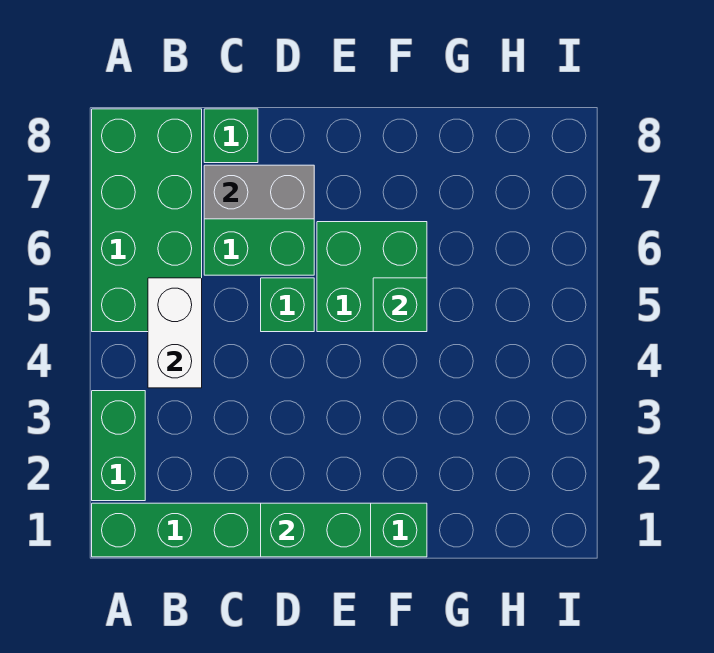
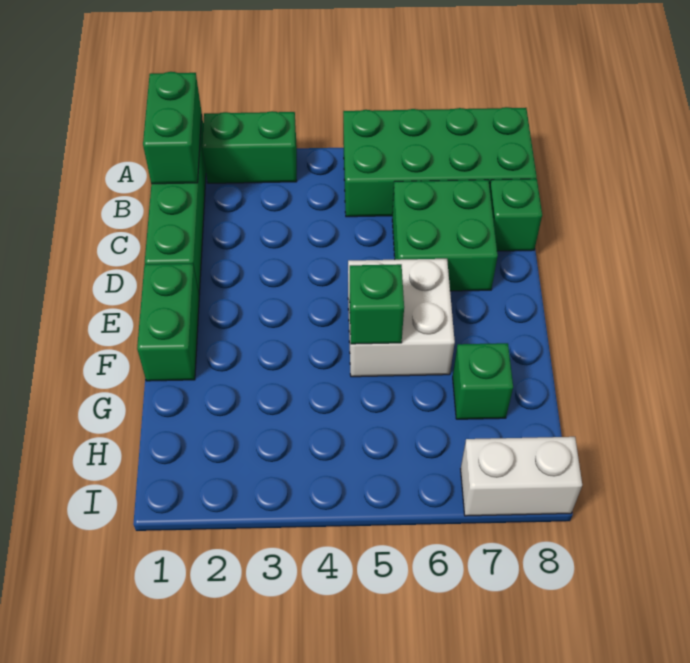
white brick B4:B5 level 2 -> white brick I7:I8 level 1
grey brick C7:D7 level 2 -> none
green brick D1:E1 level 2 -> green brick A1:B1 level 2
green brick D5 level 1 -> green brick G7 level 1
green brick E5:F6 level 1 -> white brick E5:F6 level 1

